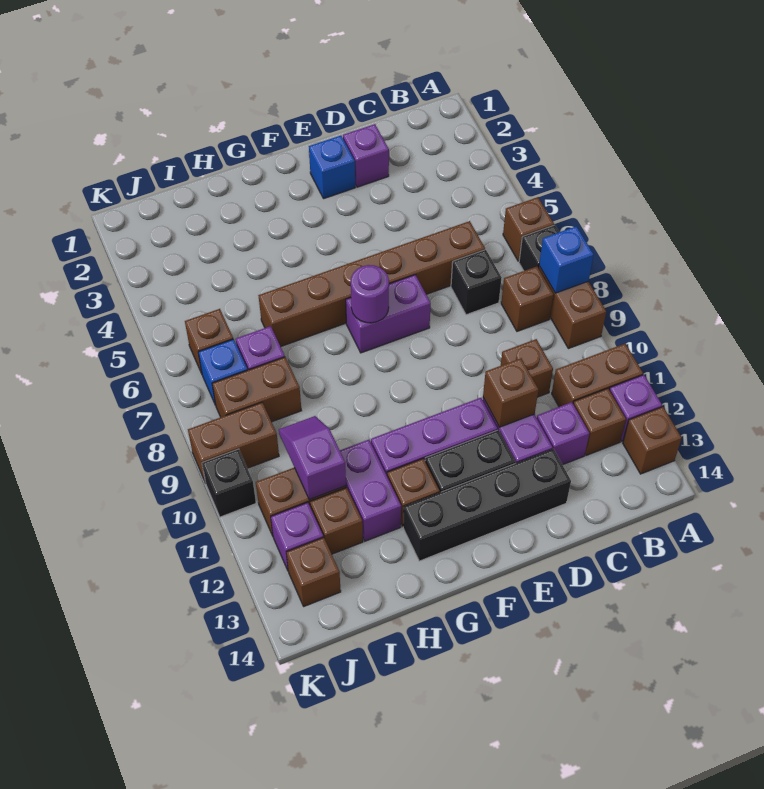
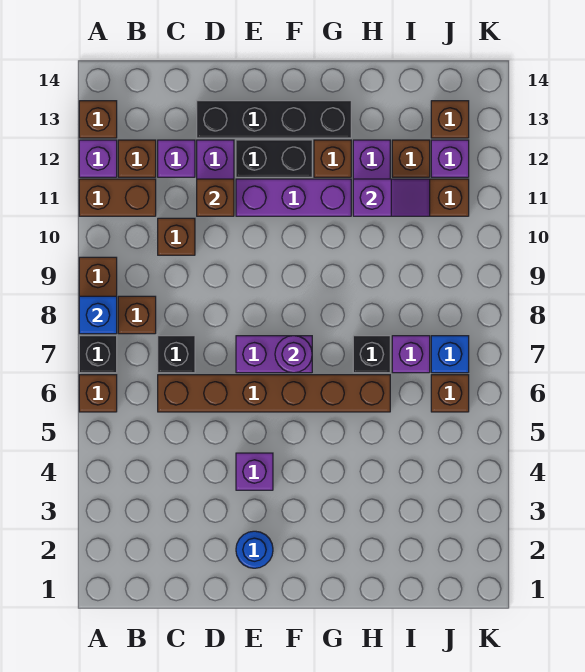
purple brick D2 level 1 -> purple brick E4 level 1
blue brick E2 level 1 -> blue round brick E2 level 1
brown brick I8:J8 level 1 -> none
purple slope I10:I11 level 2 top 11 -> purple slope H11:I11 level 2 top H
brown brick J9:K9 level 1 -> none
black brick K10 level 1 -> black brick H7 level 1

